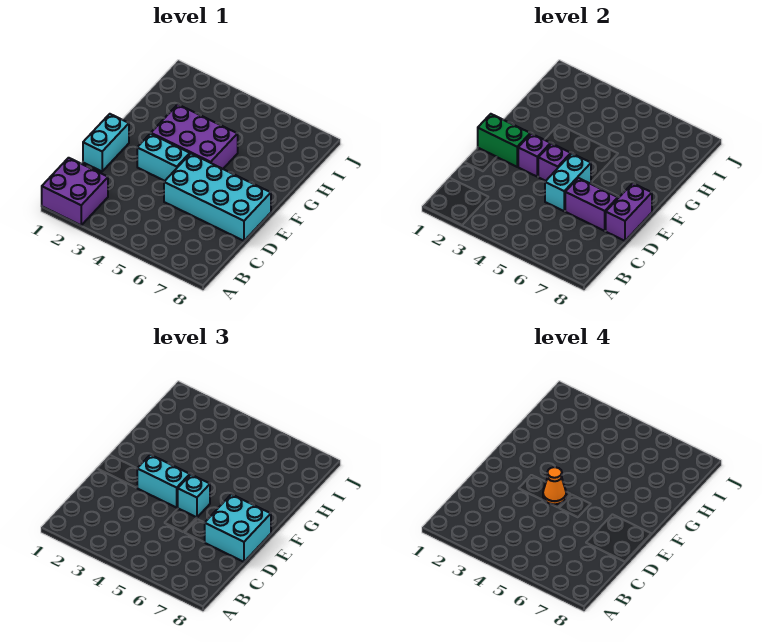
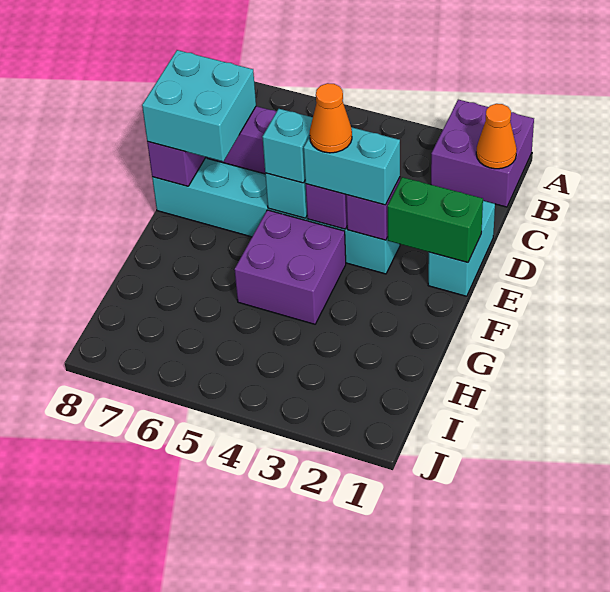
none -> orange cone B1 level 2
purple brick F3:G5 level 1 -> purple brick F4:G5 level 1

